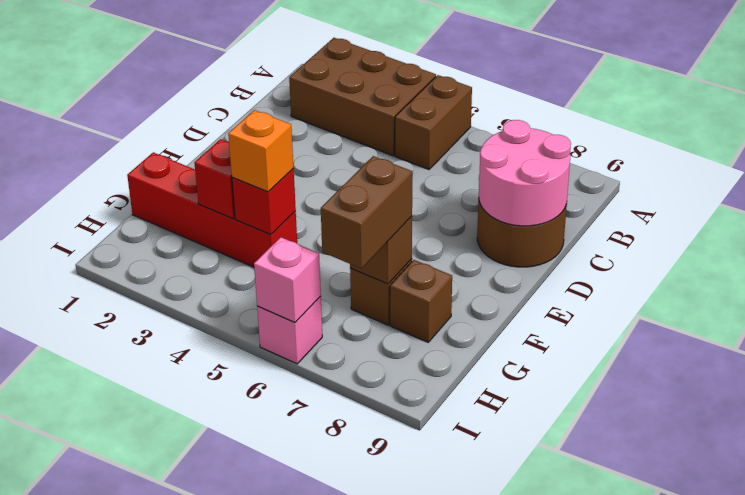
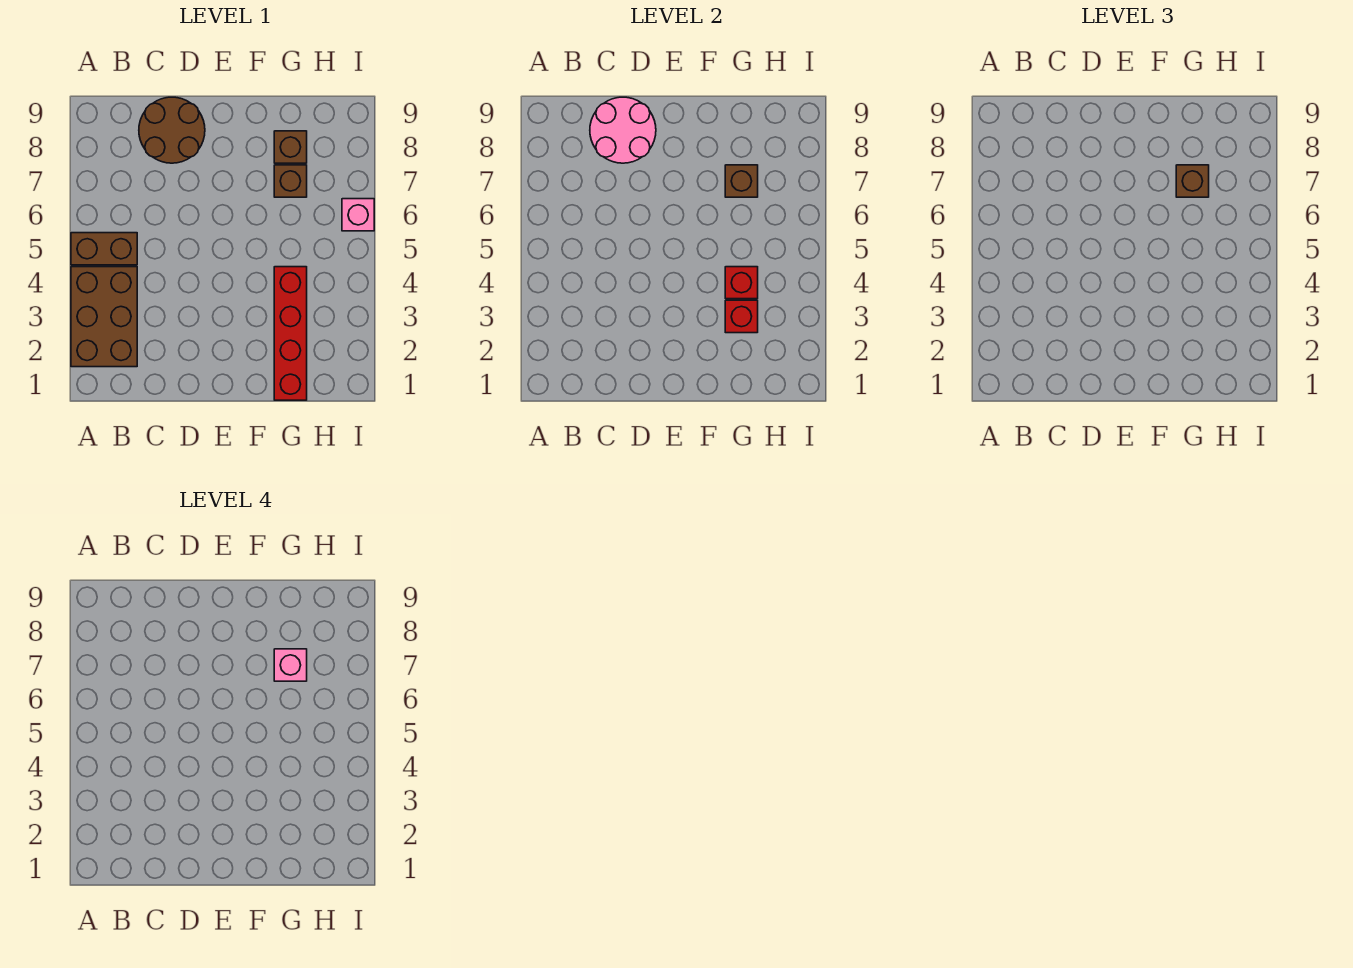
orange brick G4 level 3 -> none
brown brick G7:H7 level 3 -> brown brick G7 level 3
pink brick I6 level 2 -> pink brick G7 level 4

